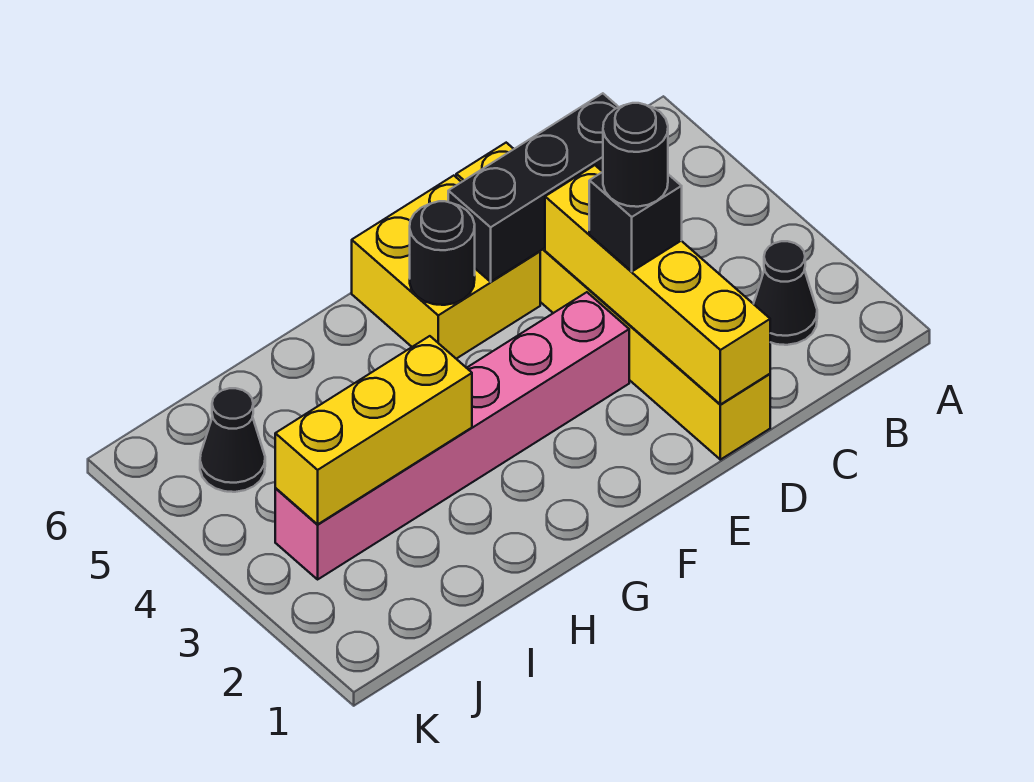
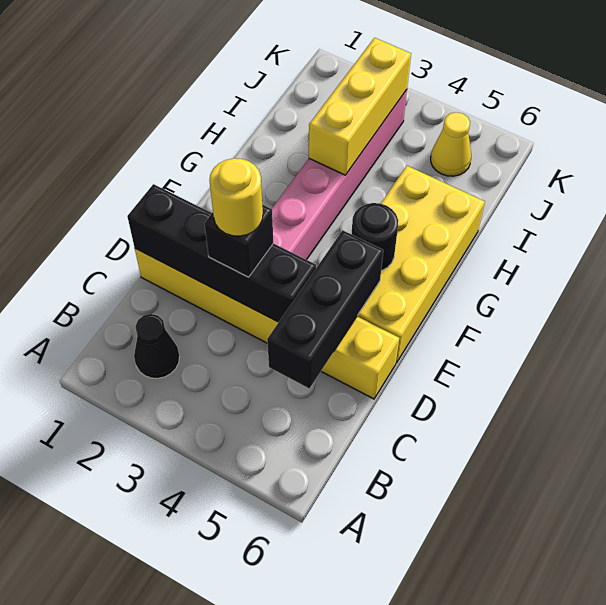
yellow brick D1:D4 level 2 -> black brick D1:D4 level 2
black round brick D3 level 4 -> yellow round brick D3 level 4
yellow brick E5:F6 level 1 -> yellow brick E5:H6 level 1
black cone J5 level 1 -> yellow cone J5 level 1

